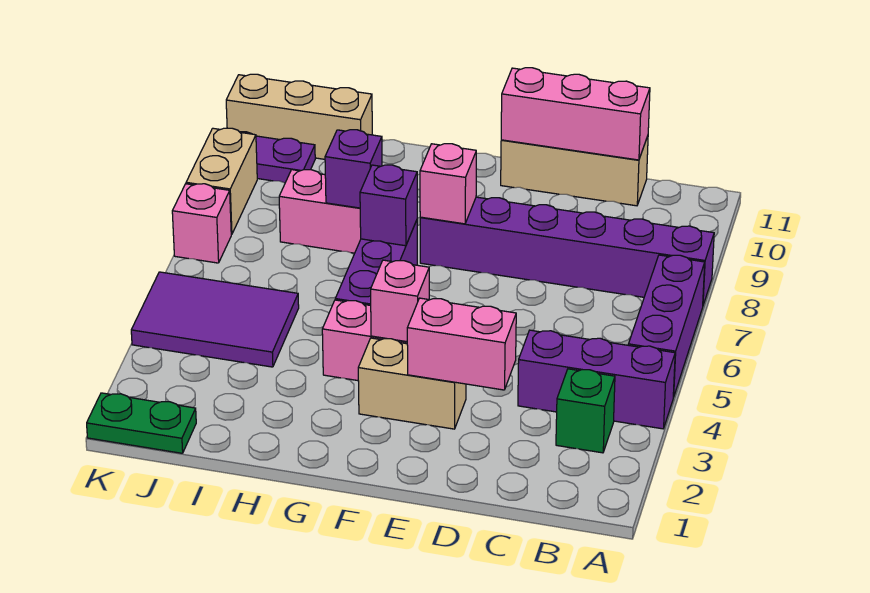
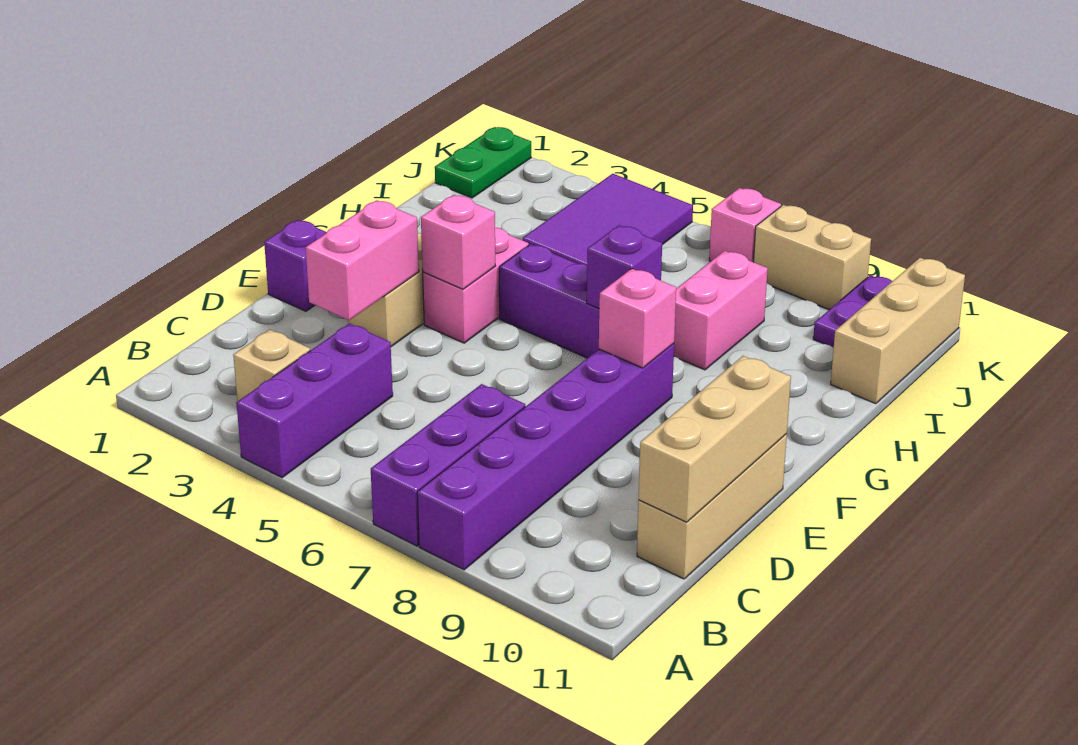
purple brick A5:A7 level 1 -> purple brick A7:C7 level 1
green brick B3 level 1 -> tan brick B3 level 1
pink brick C11:E11 level 2 -> tan brick C11:E11 level 2
purple brick H8 level 2 -> purple brick E1 level 1

